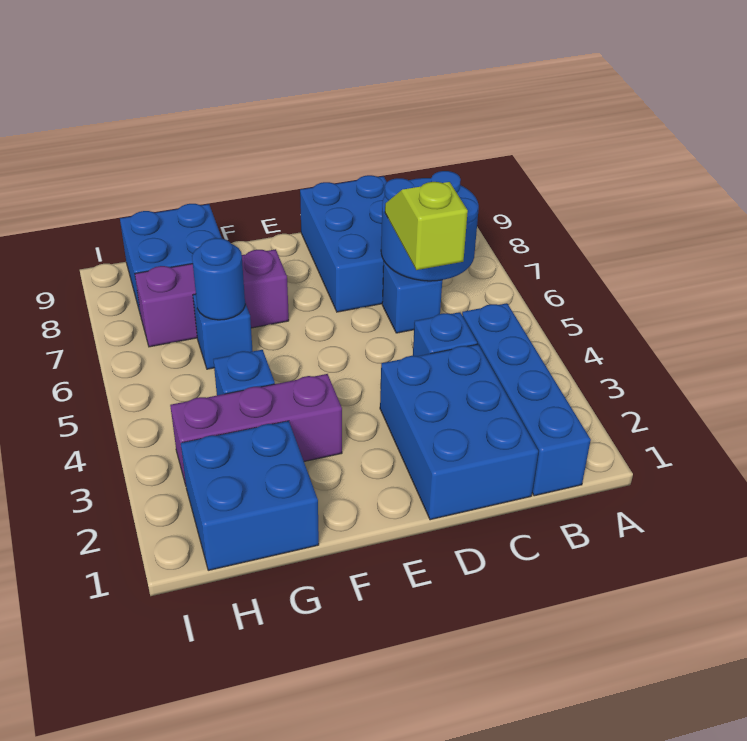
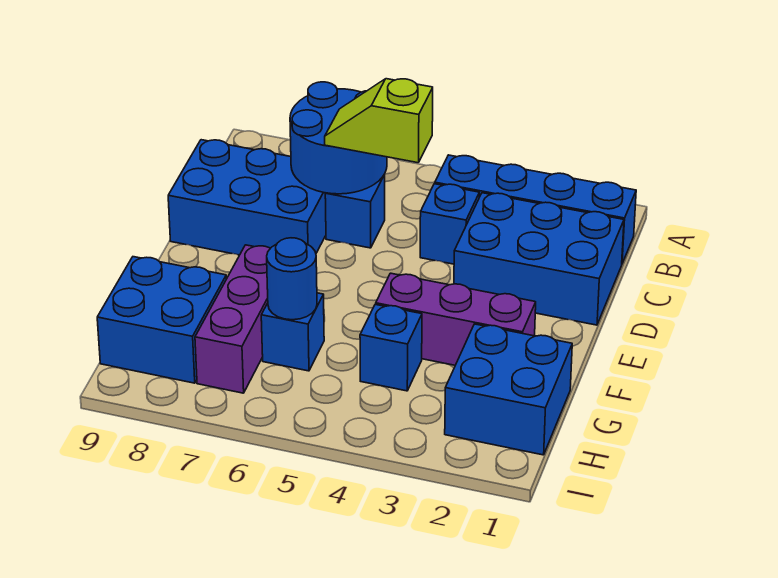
purple brick F3:H3 level 1 -> purple brick F2:F4 level 1

